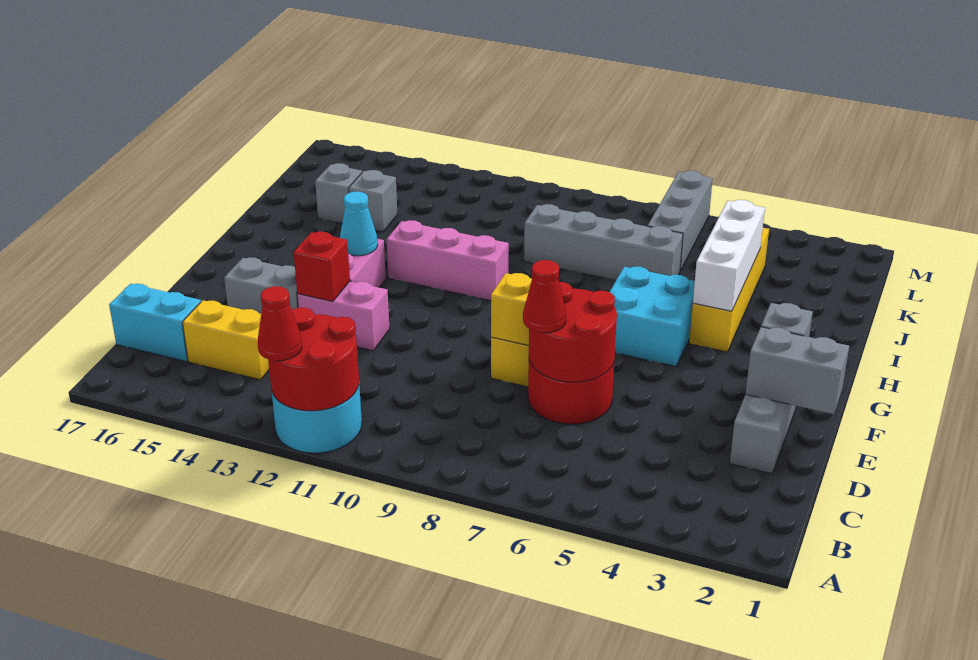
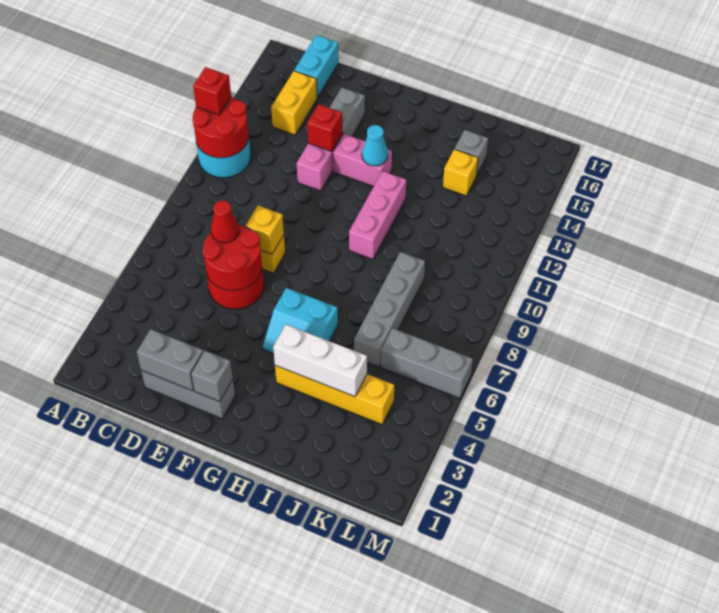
red cone A12 level 3 -> red brick A12 level 3
grey brick E1:E2 level 2 -> grey brick D2:E2 level 2
cyan brick G5:H6 level 1 -> cyan slope G5:H6 level 1 top 6
grey brick J14 level 1 -> yellow brick J14 level 1

